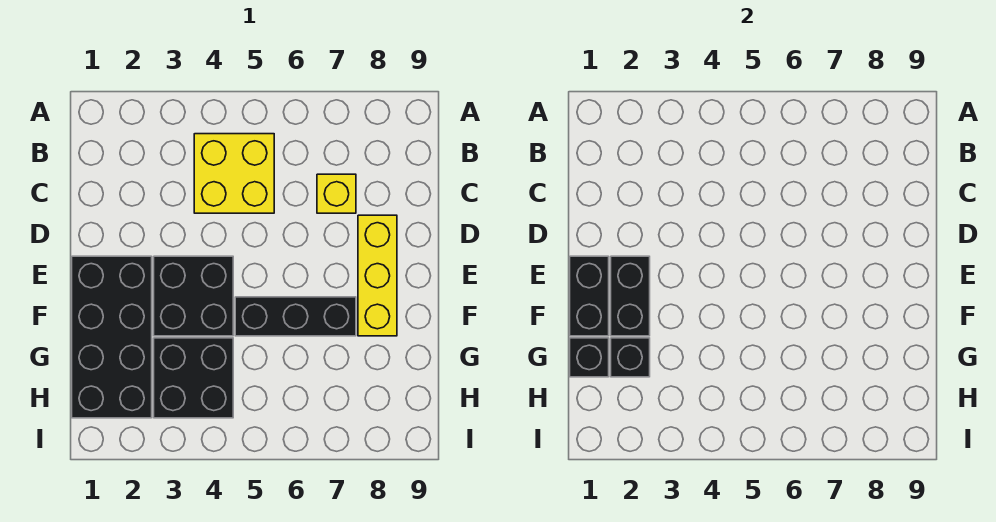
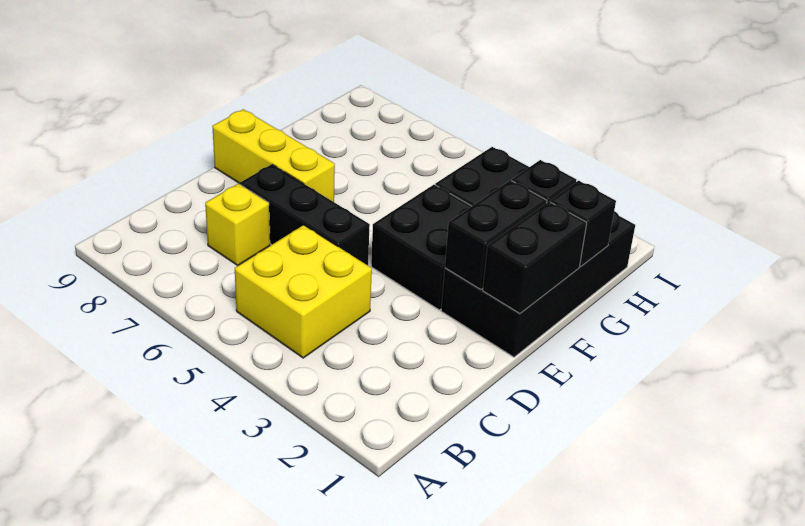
yellow brick D8:F8 level 1 -> yellow brick E7:E9 level 1
black brick F5:F7 level 1 -> black brick D5:D7 level 1

